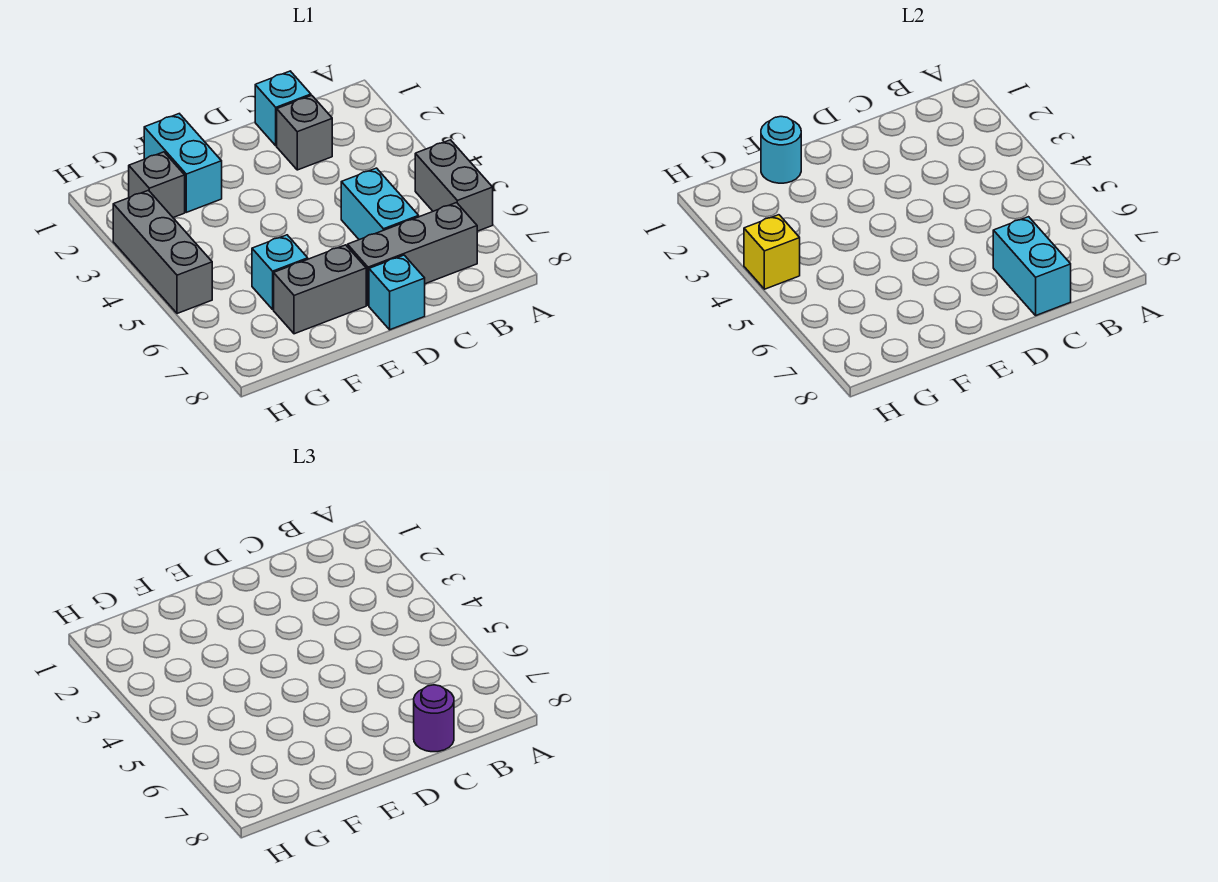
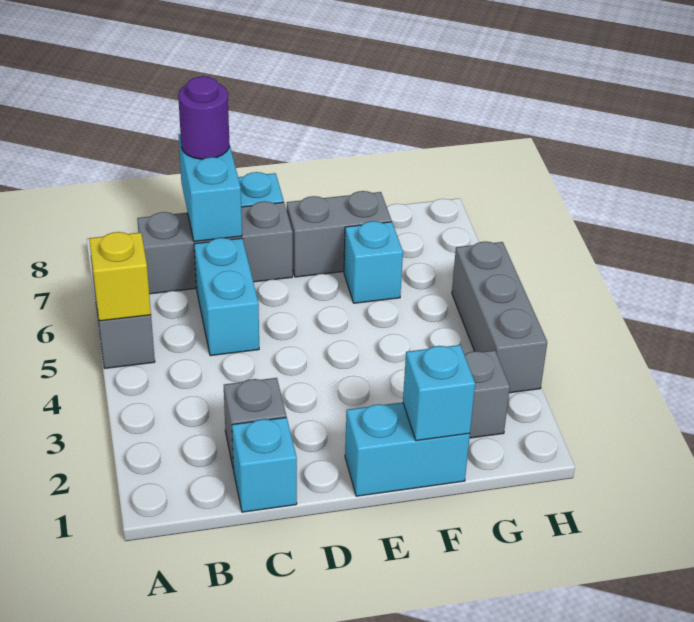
cyan brick F1:F2 level 1 -> cyan brick E1:F1 level 1
cyan round brick F1 level 2 -> cyan brick F1 level 2
yellow brick H4 level 2 -> yellow brick A5 level 2

